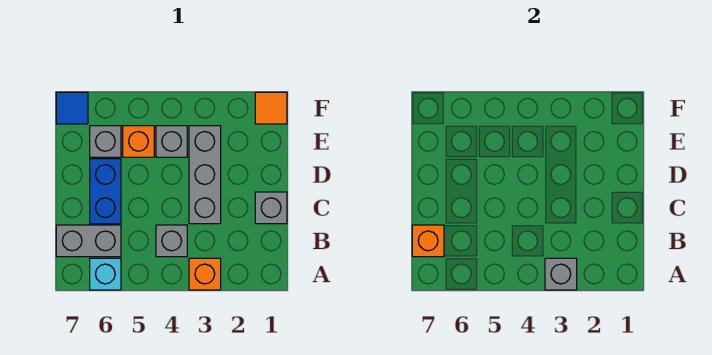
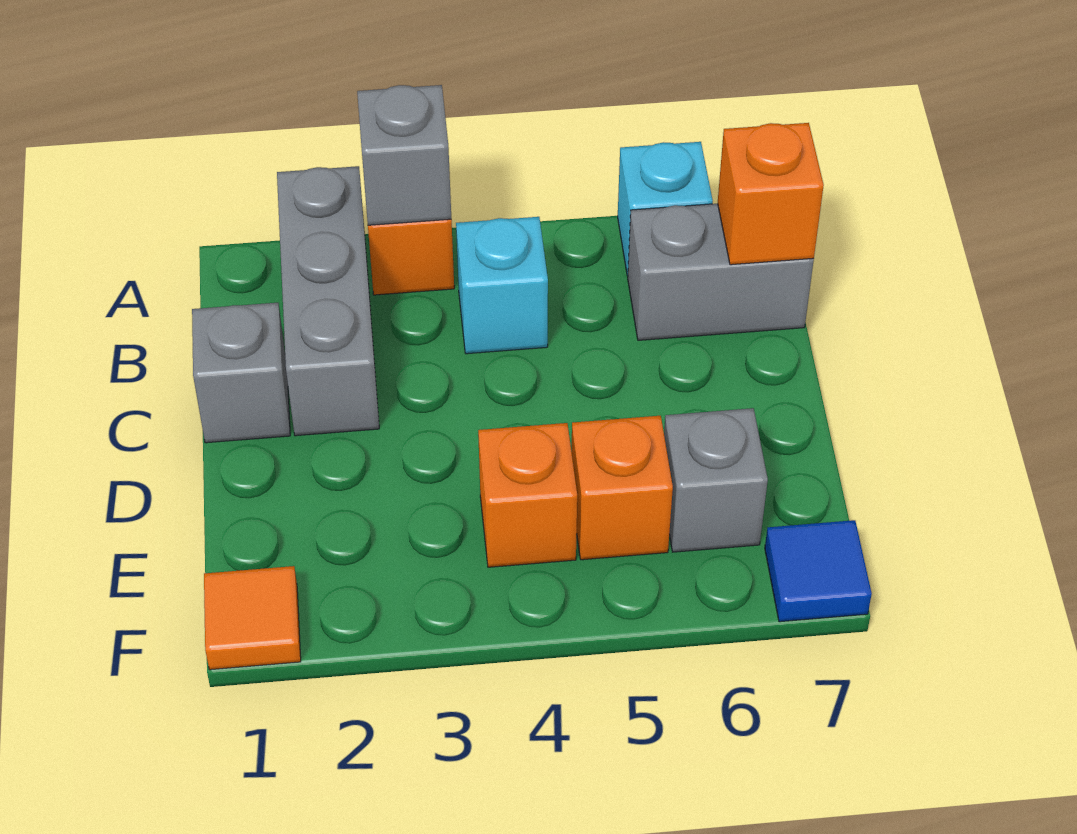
grey brick B4 level 1 -> cyan brick B4 level 1
grey brick C3:E3 level 1 -> grey brick A2:C2 level 1
blue brick C6:D6 level 1 -> none
grey brick E4 level 1 -> orange brick E4 level 1

